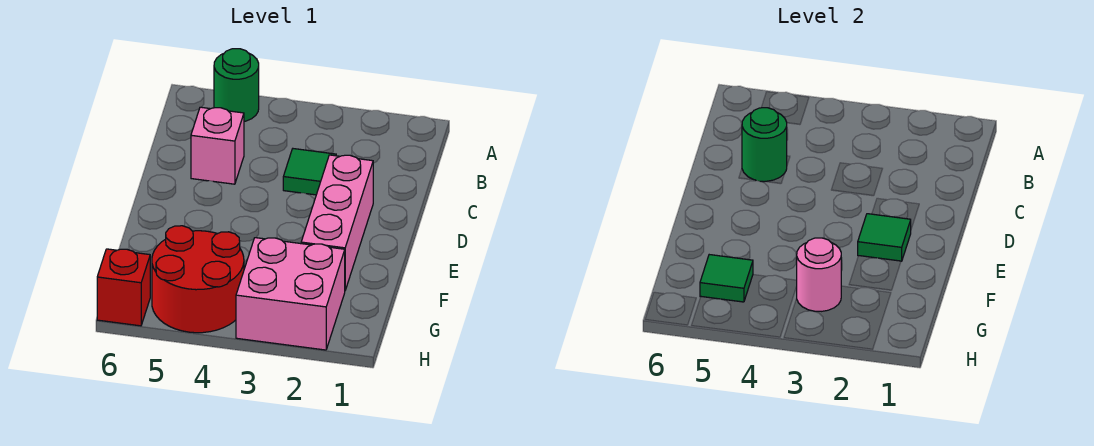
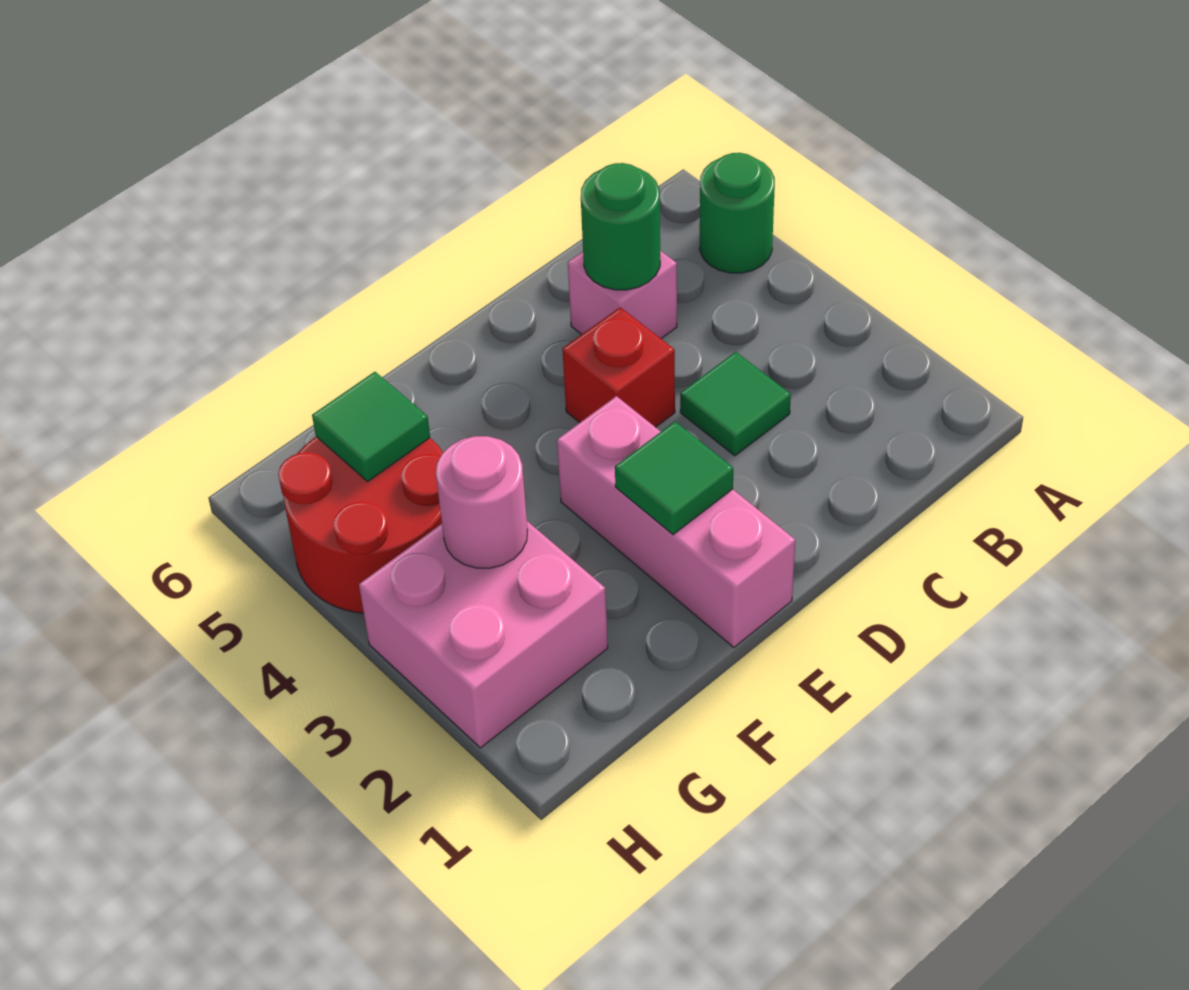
pink brick D2:F2 level 1 -> pink brick E1:E3 level 1
red brick H6 level 1 -> red brick D4 level 1

